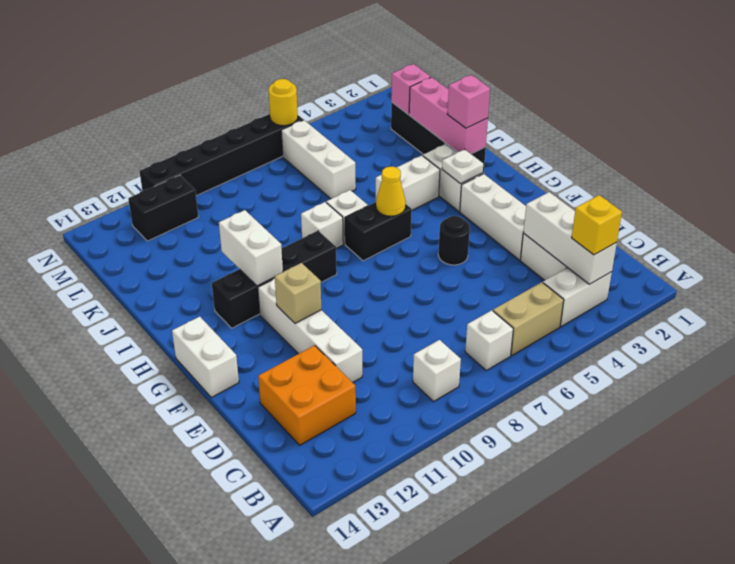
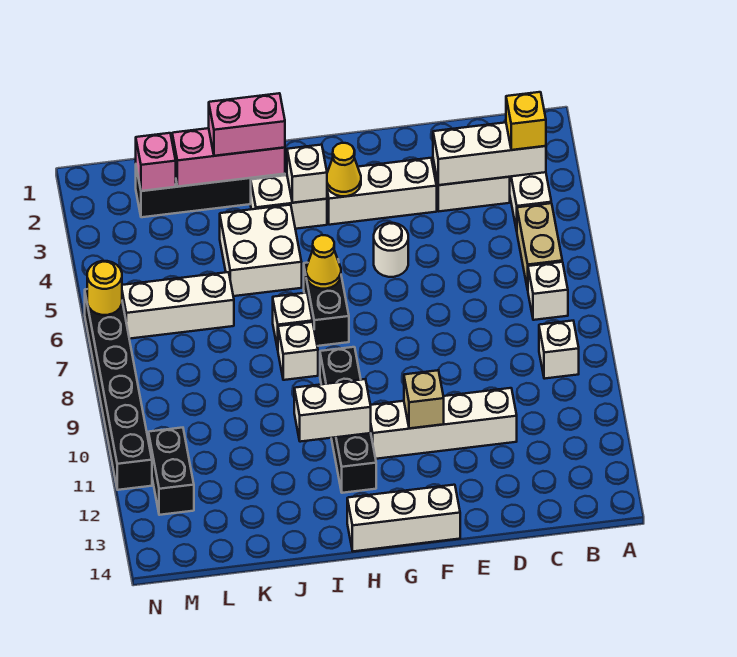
orange brick C12:D13 level 1 -> none
black round brick F5 level 1 -> white round brick F5 level 1
white brick F14:G14 level 1 -> white brick F14:H14 level 1
none -> yellow cone G3 level 2
white plate H3 level 2 -> white brick H3 level 2
pink brick I2 level 3 -> pink brick I2:J2 level 3
white brick I4:I5 level 1 -> white brick I4:J5 level 1

